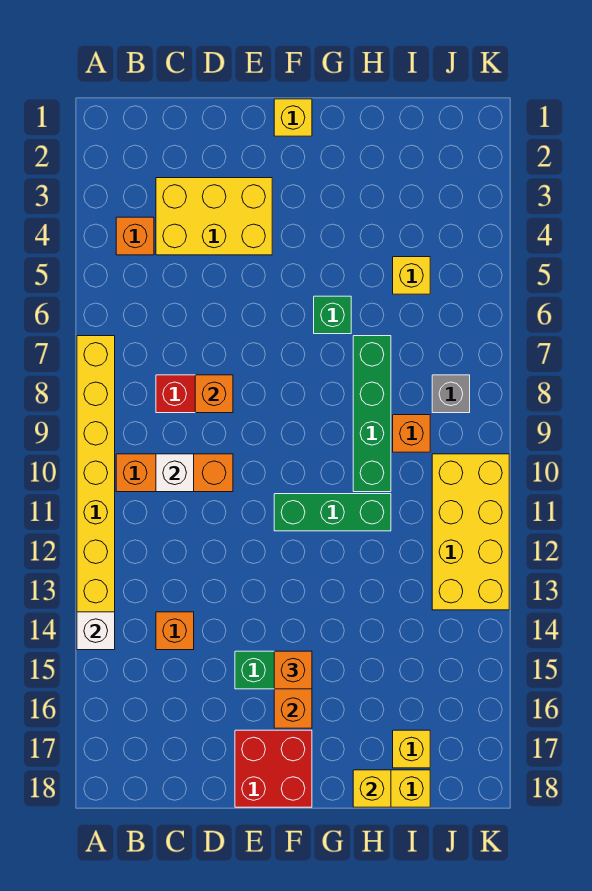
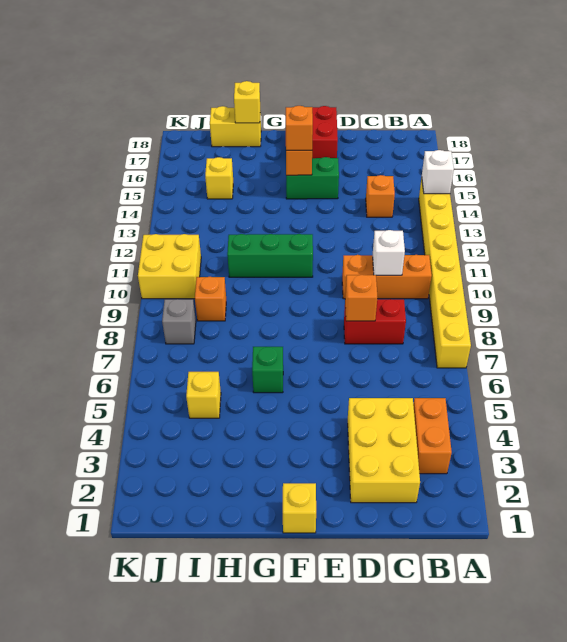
orange brick B4 level 1 -> orange brick B3:B4 level 1
yellow brick C3:E4 level 1 -> yellow brick C2:D4 level 1
green brick H7:H10 level 1 -> none
yellow brick I17 level 1 -> yellow brick I15 level 1
yellow brick J10:K13 level 1 -> yellow brick J10:K11 level 1

